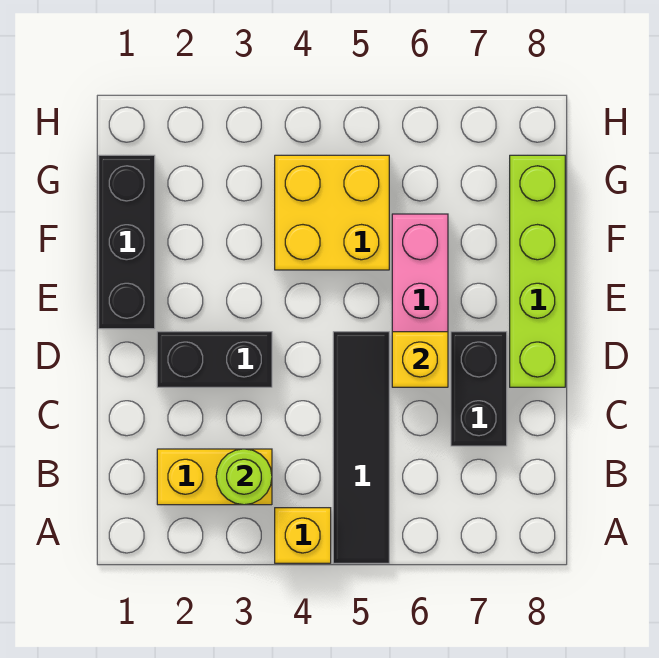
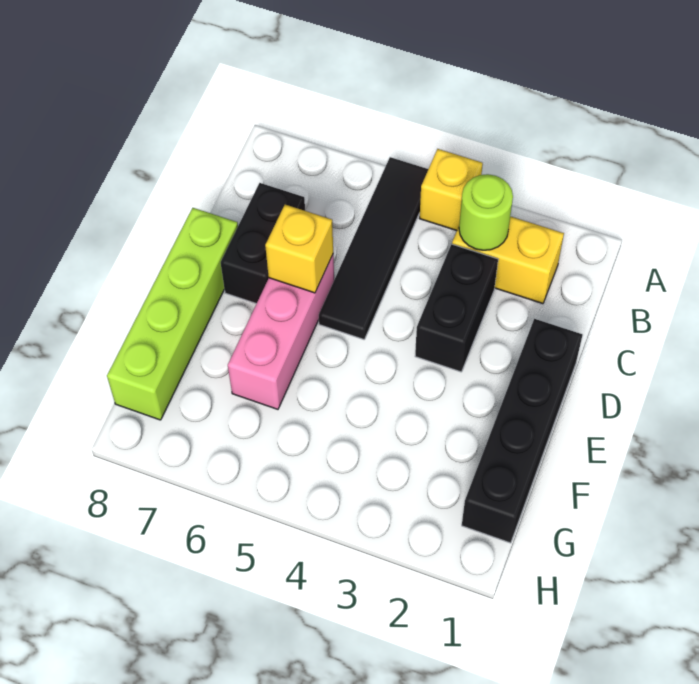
black brick D2:D3 level 1 -> black brick C3:D3 level 1
black brick E1:G1 level 1 -> black brick D1:G1 level 1
yellow brick F4:G5 level 1 -> none

